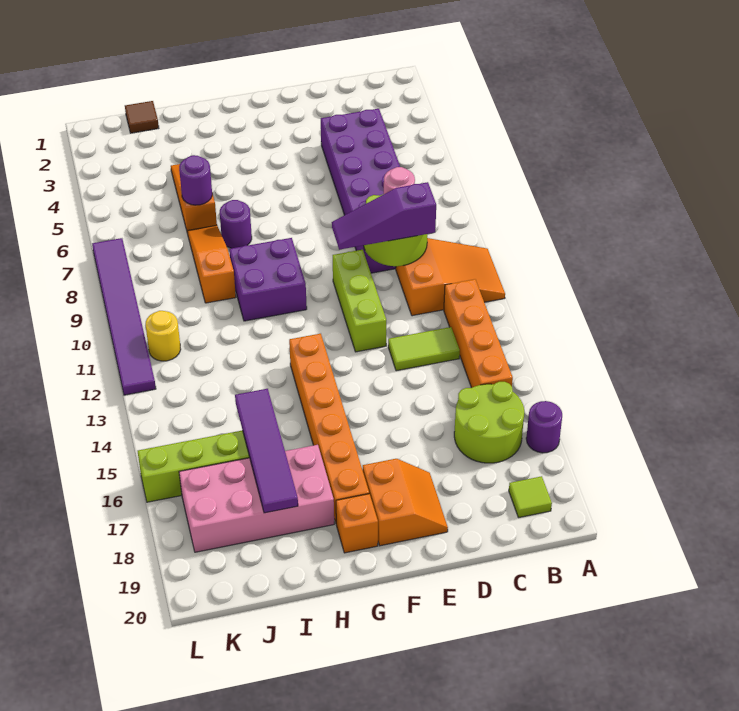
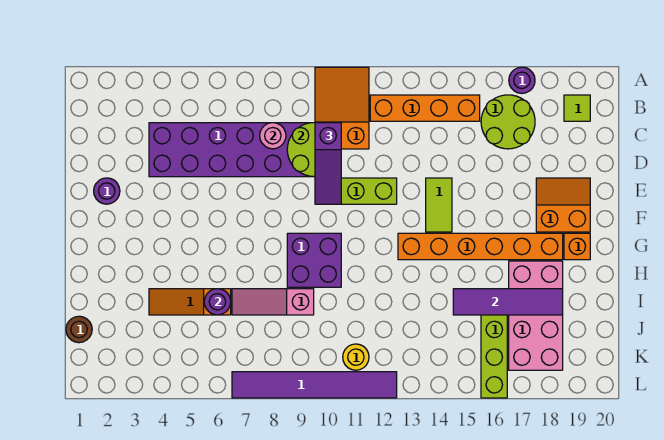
lime tile C13:D13 level 1 -> lime tile E14:F14 level 1
purple round brick H7 level 1 -> purple round brick E2 level 1
orange slope I7:I9 level 1 top 9 -> pink slope I7:I9 level 1 top 9
brown tile J1 level 1 -> brown round brick J1 level 1

